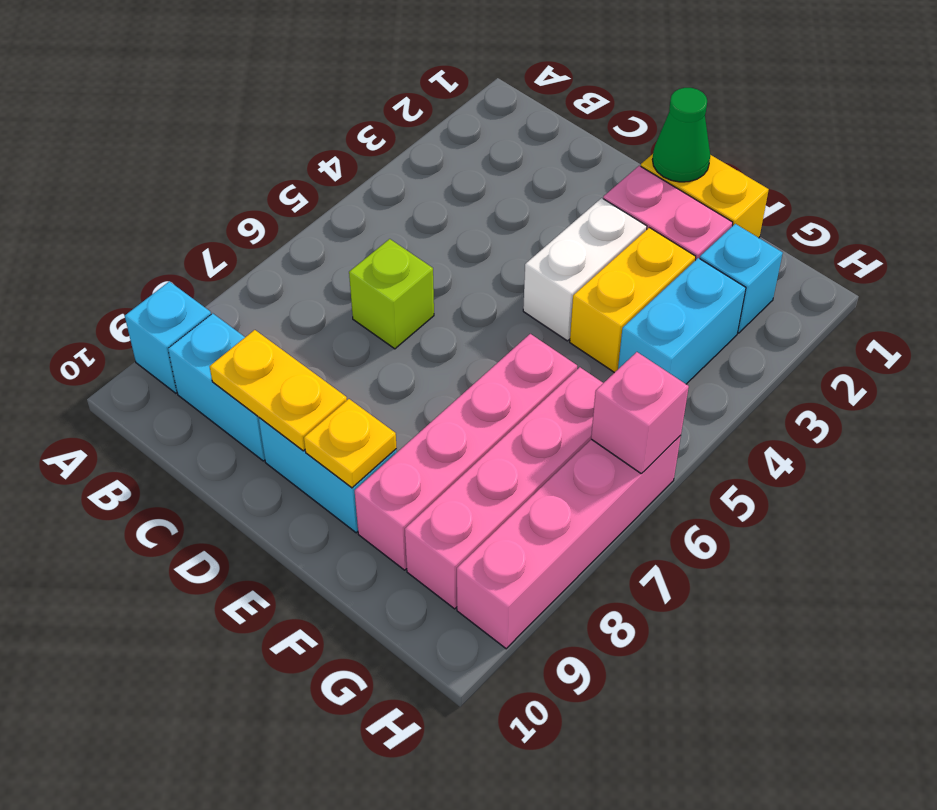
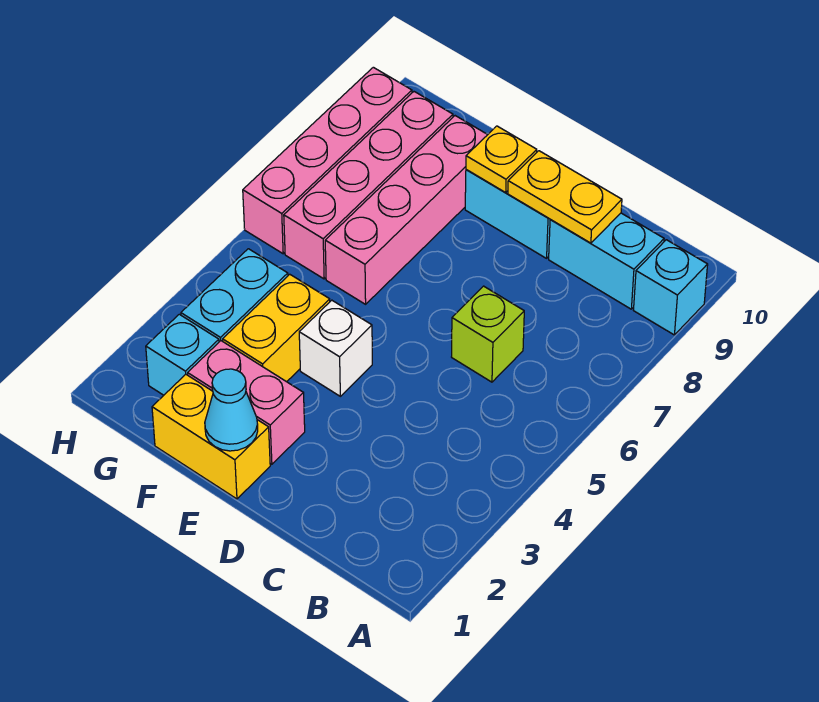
green cone E1 level 2 -> cyan cone E1 level 2
white brick E3:E4 level 1 -> white brick E4 level 1
pink brick H6 level 2 -> none

